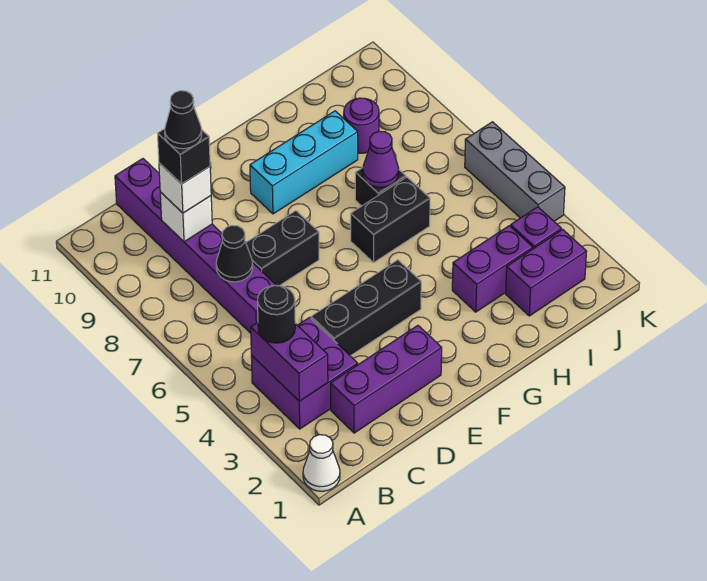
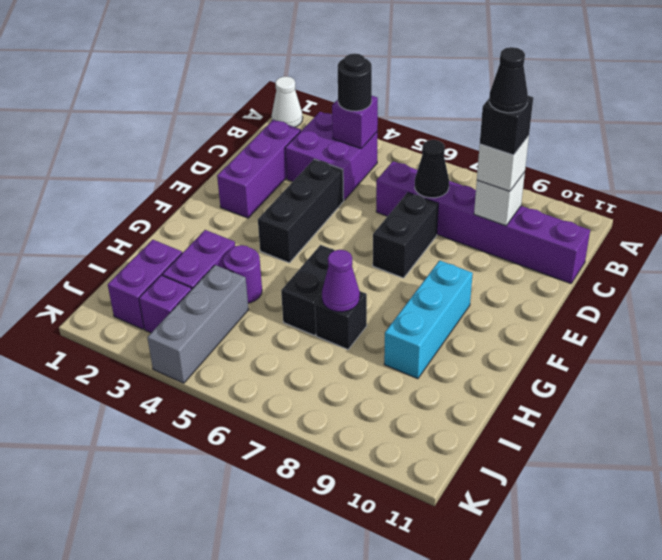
purple brick B3:B4 level 2 -> purple brick B4 level 2
purple round brick I9 level 1 -> purple round brick H4 level 1
grey brick K4:K6 level 1 -> grey brick I4:K4 level 1

